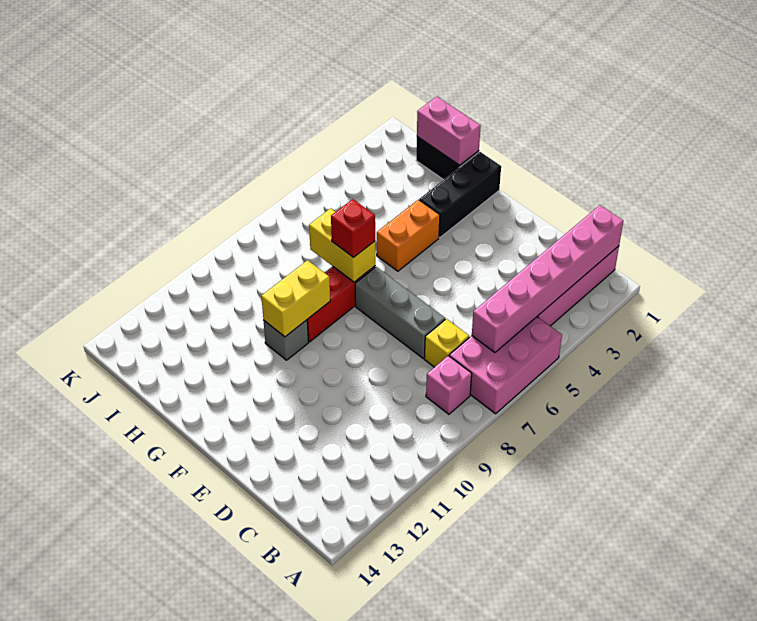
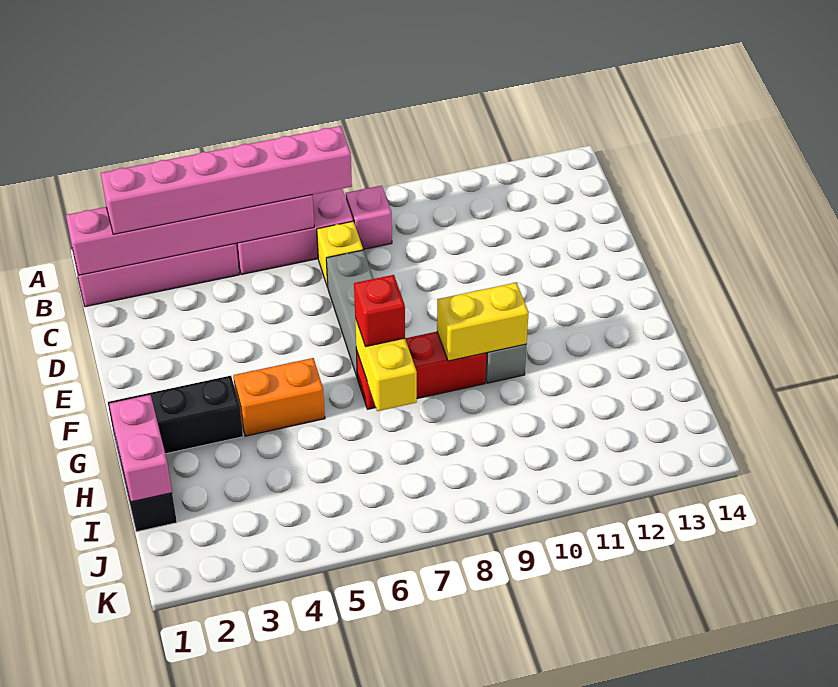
none -> pink brick B2:B7 level 3

